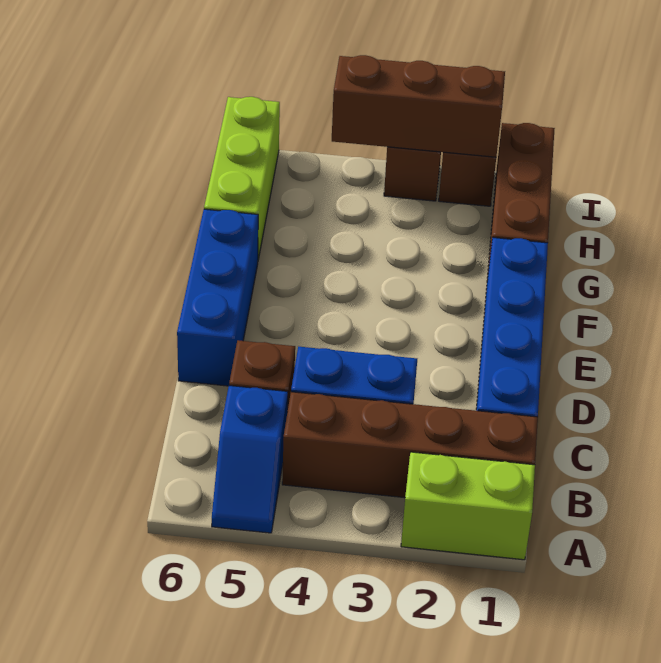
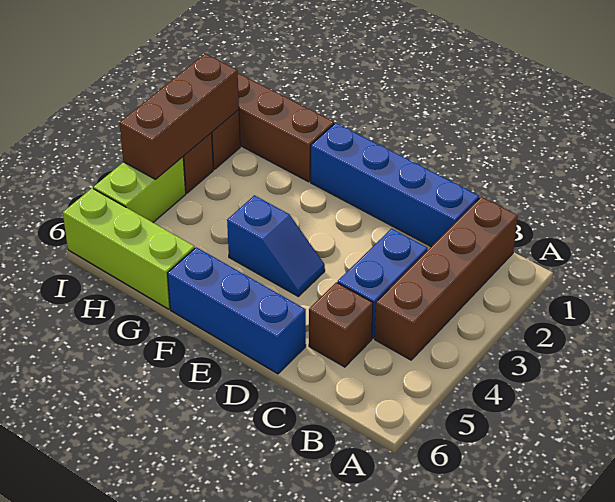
lime brick A1:A2 level 1 -> lime brick I4:I5 level 1
blue slope A5:B5 level 1 top B -> blue slope E4:F4 level 1 top F

